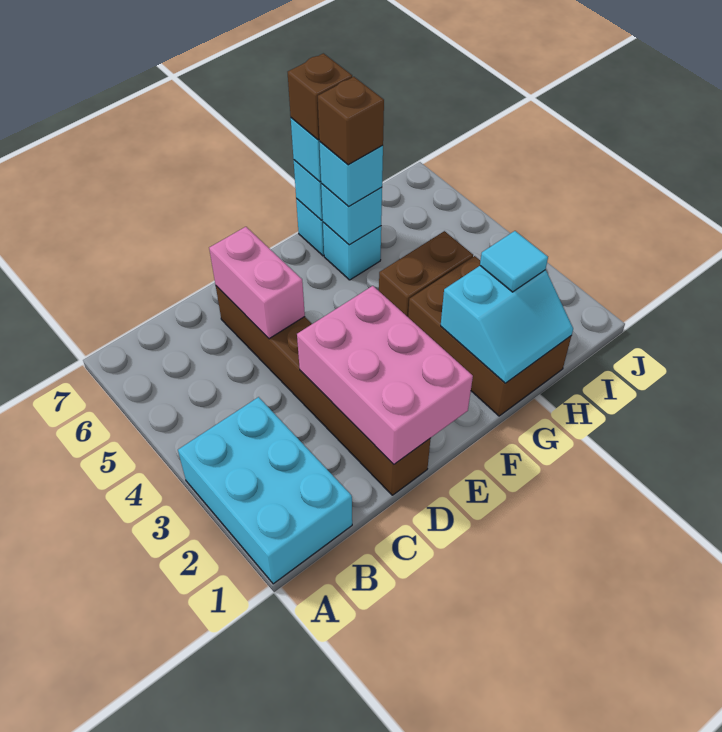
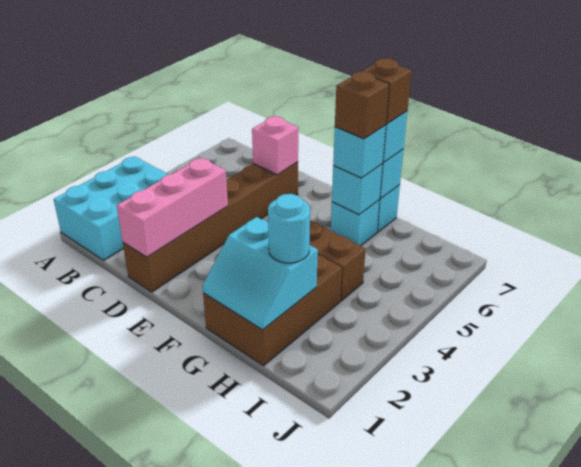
pink brick D1:E3 level 2 -> pink brick D1:D3 level 2
pink brick D5:D6 level 2 -> pink brick D6 level 2
cyan tile H2 level 3 -> cyan round brick H2 level 3

